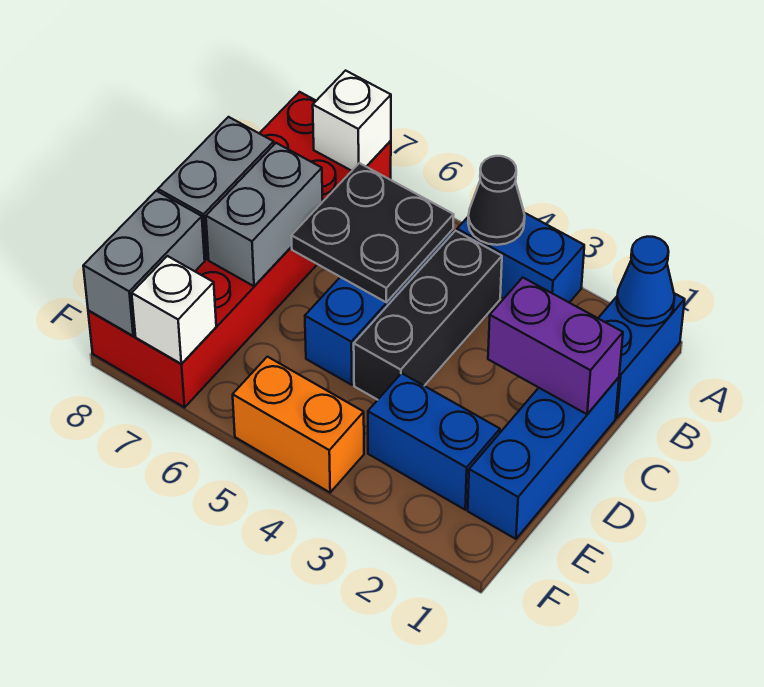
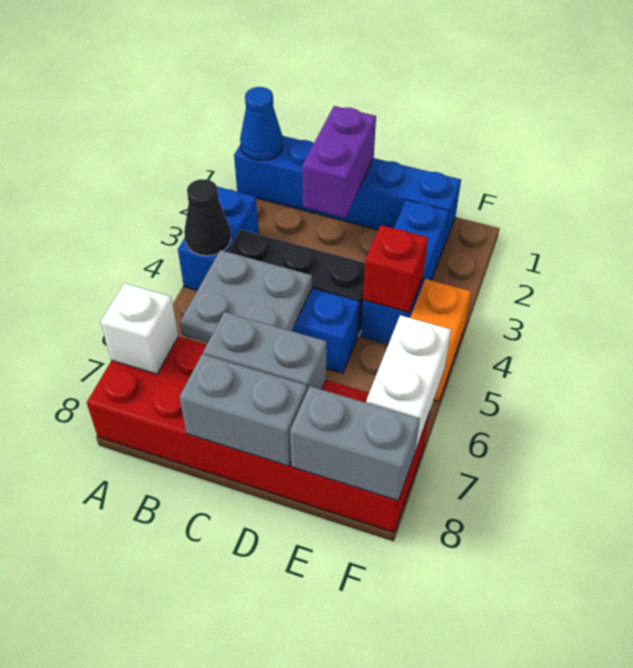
black plate B5:C6 level 2 -> grey plate B5:C6 level 2
blue brick E2:E3 level 1 -> blue brick E2:E4 level 1
none -> red brick E4 level 2
white brick F7 level 2 -> white brick F6:F7 level 2

